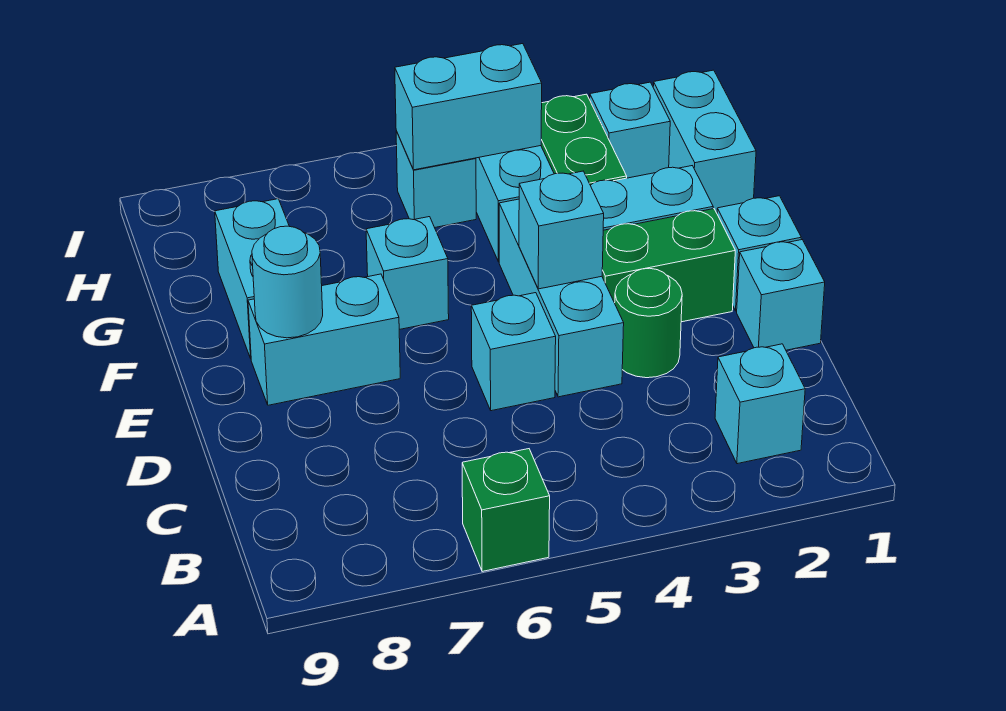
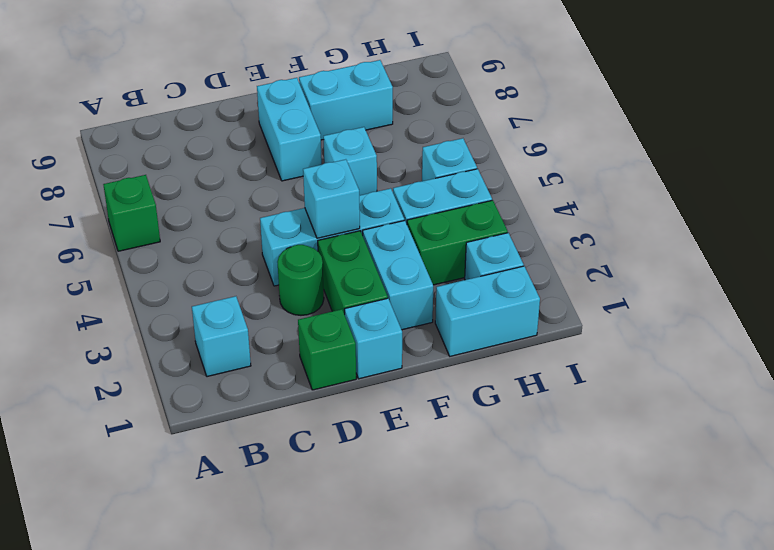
cyan brick D1 level 1 -> green brick D1 level 1
cyan brick D5 level 1 -> none
cyan round brick E8 level 2 -> none
cyan brick H4:H5 level 2 -> none

